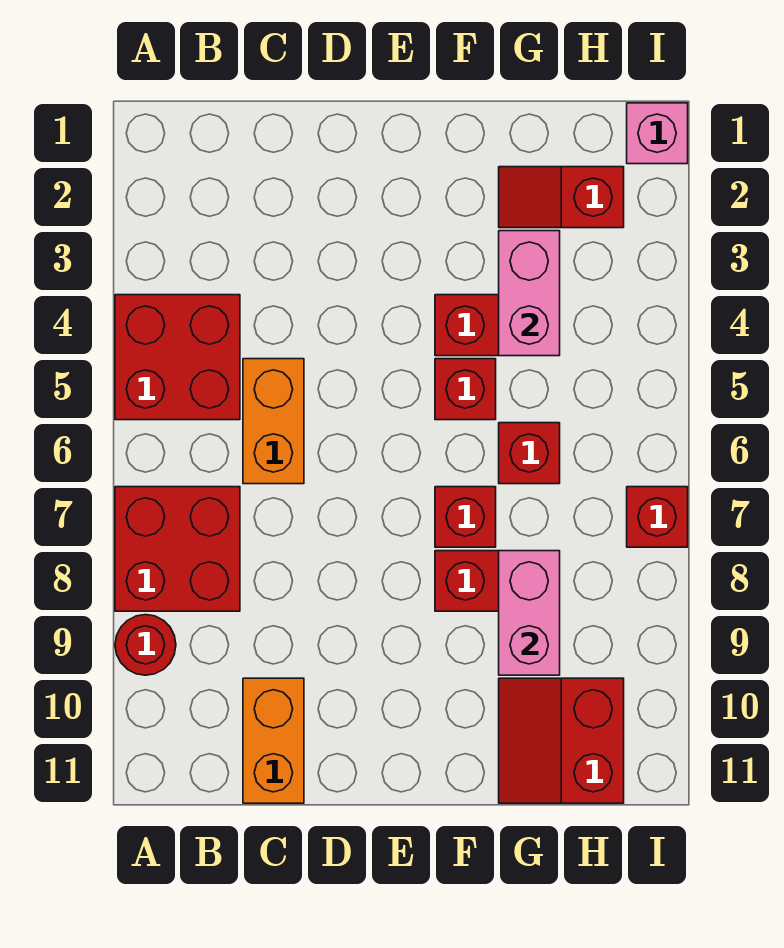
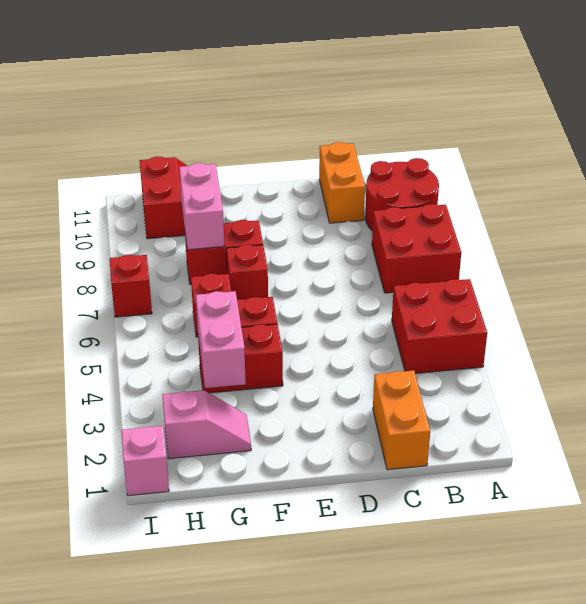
red round brick A9 level 1 -> red round brick A9:B10 level 1
orange brick C5:C6 level 1 -> orange brick C1:C2 level 1
red slope G2:H2 level 1 top H -> pink slope G2:H2 level 1 top H

